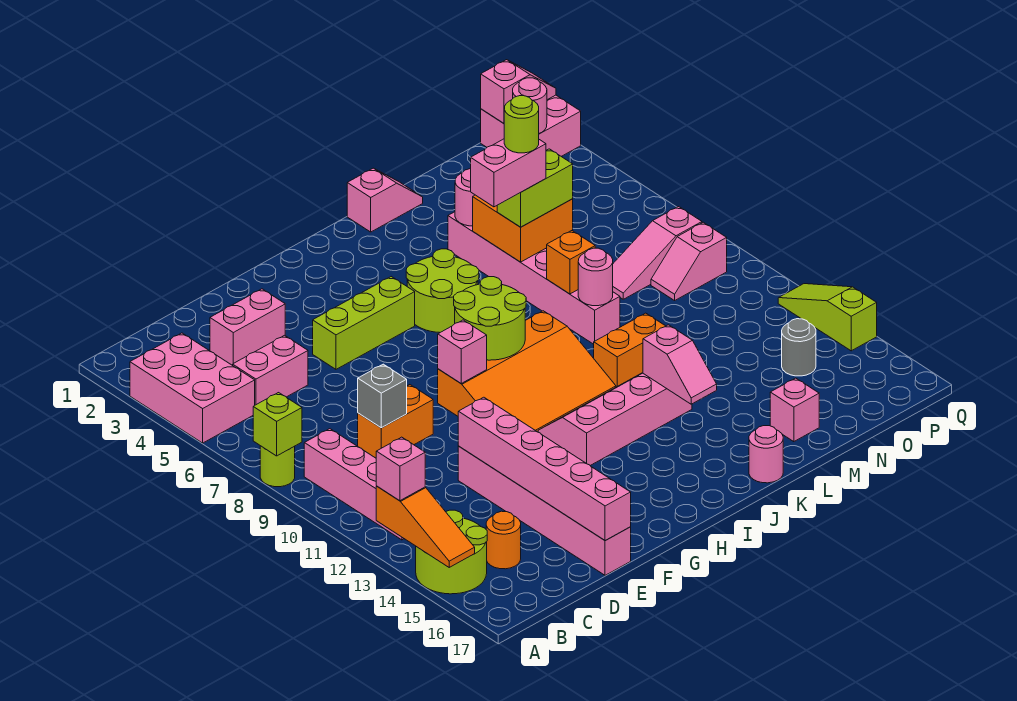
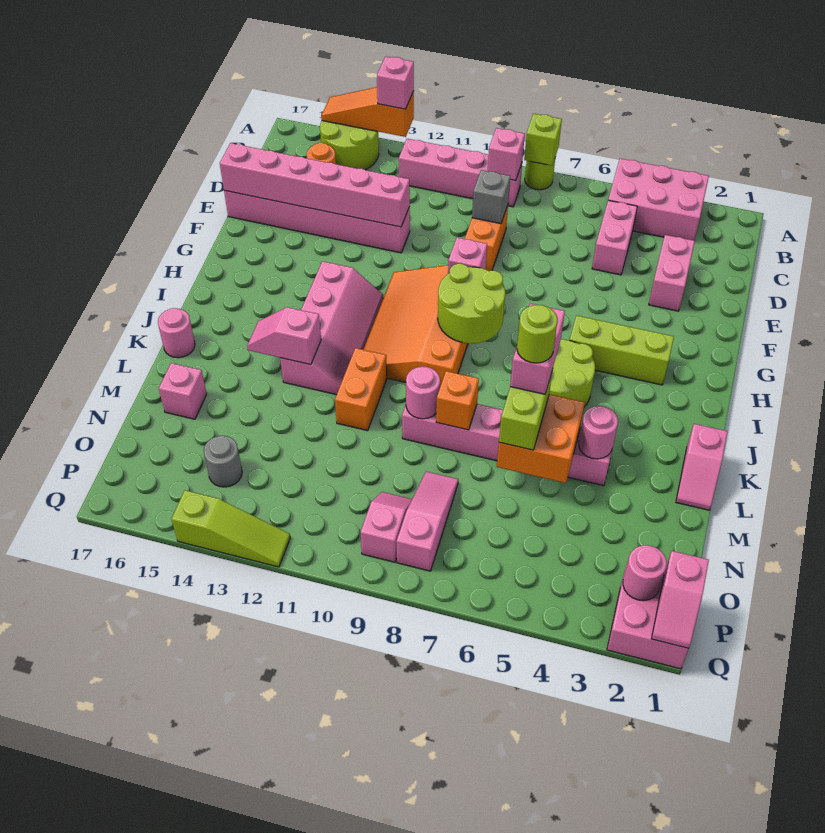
none -> pink brick B9 level 2
lime brick F5:H5 level 1 -> lime brick H3:H5 level 1

